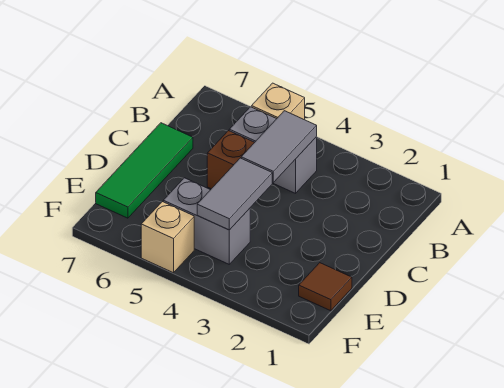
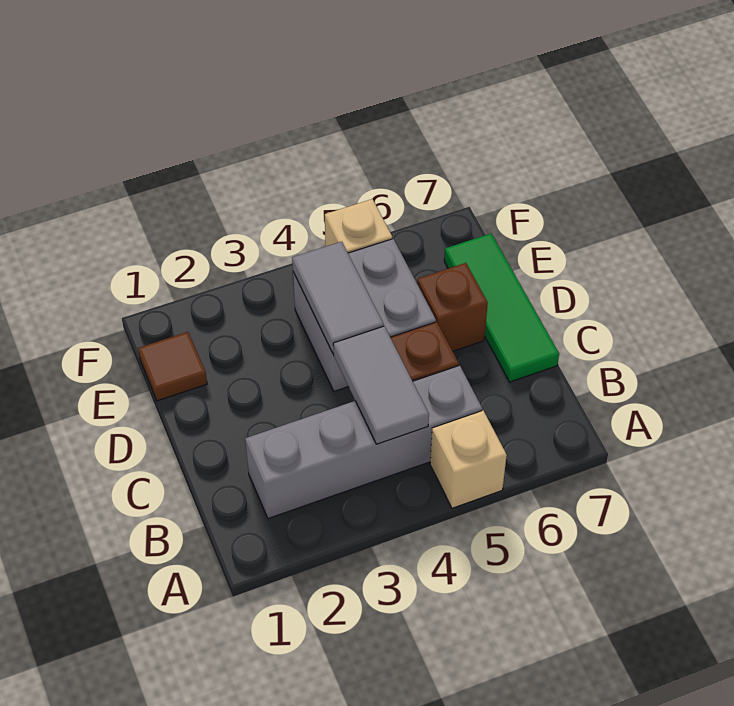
grey brick B4:B5 level 1 -> grey brick B2:B5 level 1
none -> brown brick D6 level 1
grey brick E4:E5 level 1 -> grey brick D4:E5 level 1

